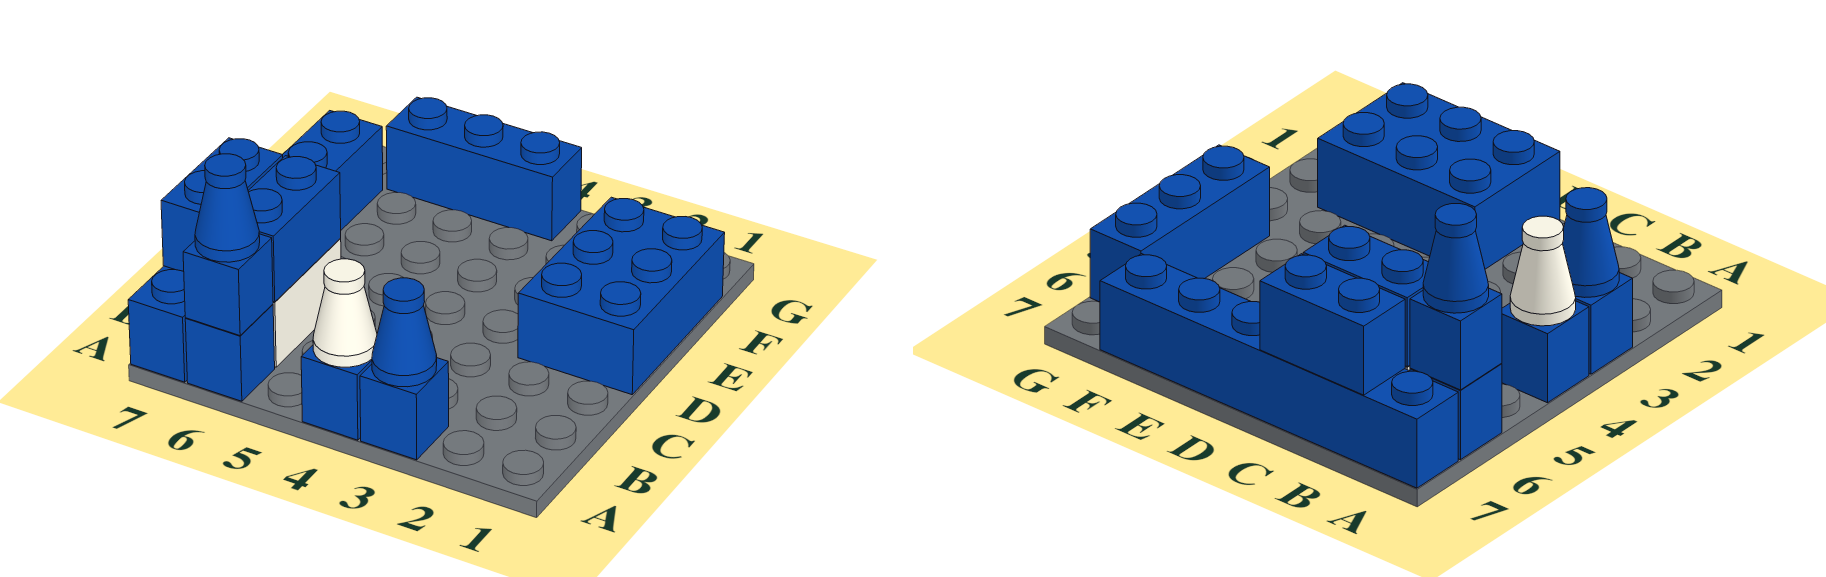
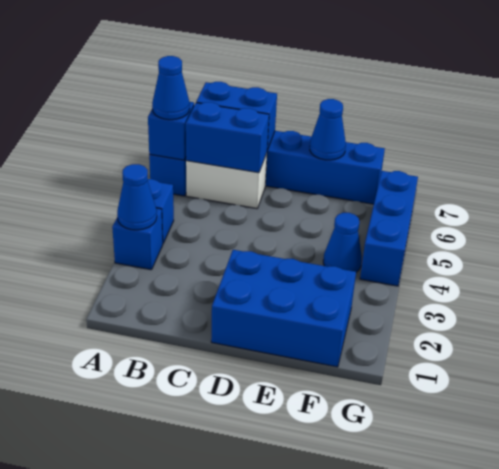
white cone A4 level 2 -> none
none -> blue cone E7 level 2
none -> blue cone F4 level 1

